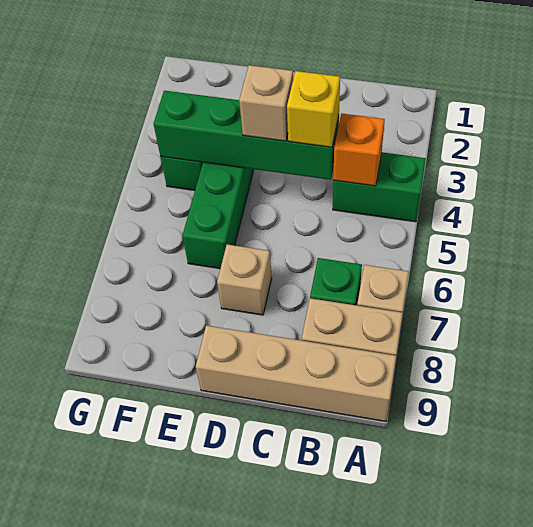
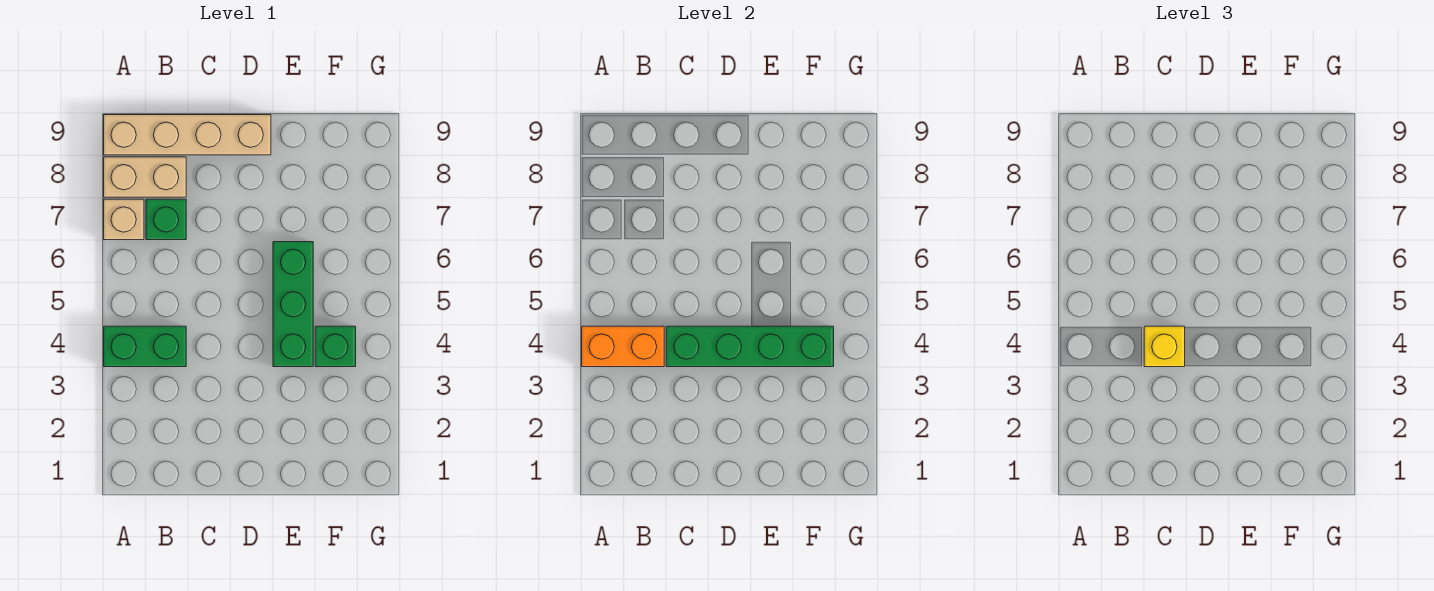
orange brick B4 level 2 -> orange brick A4:B4 level 2
tan brick D4 level 3 -> none
tan brick D7 level 1 -> none

